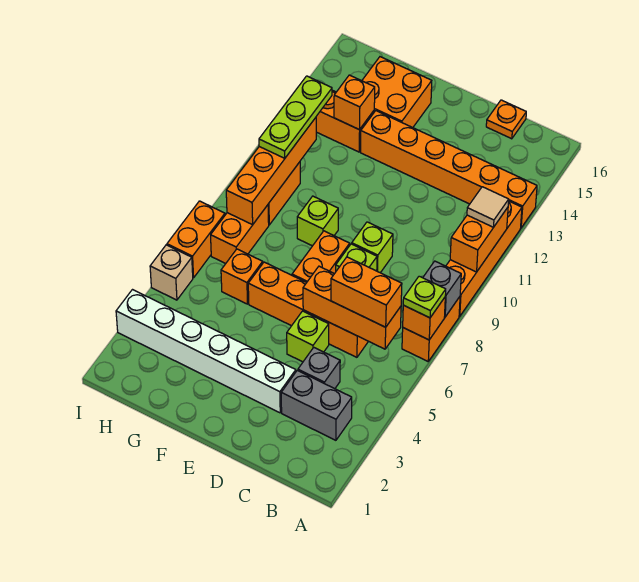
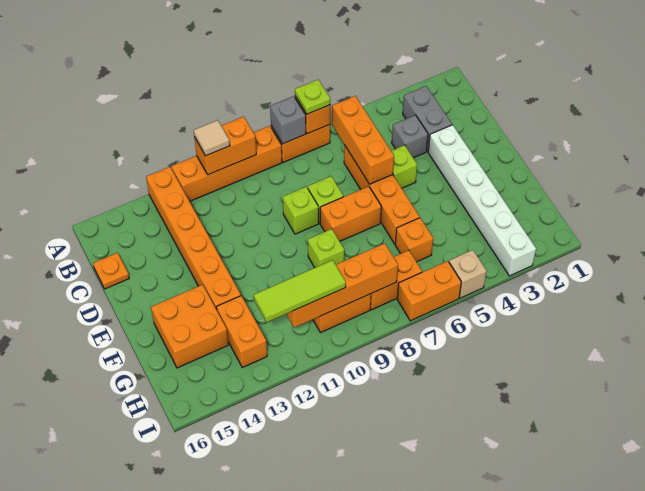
orange brick B6:C6 level 3 -> none
orange brick G13 level 2 -> none
lime plate H10:H12 level 3 -> lime tile H10:H12 level 3

